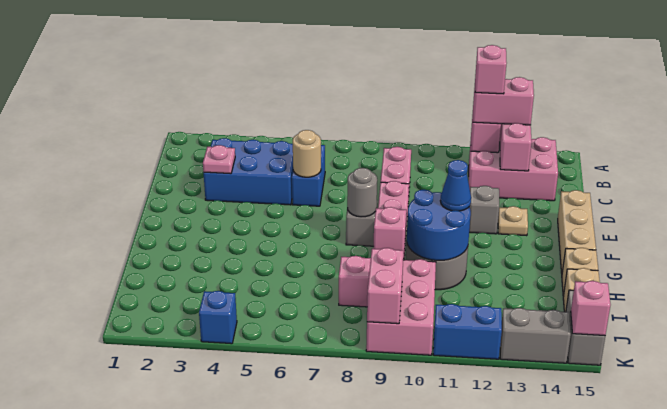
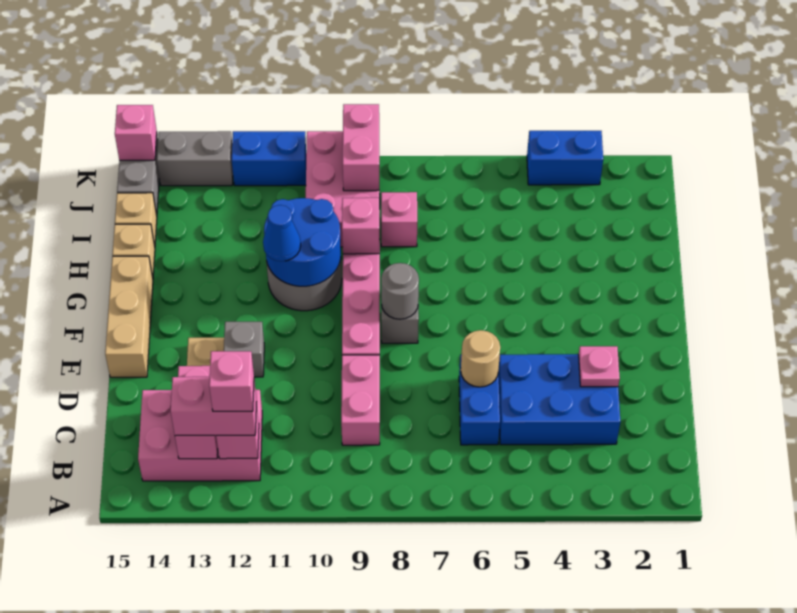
blue brick K4 level 1 -> blue brick K3:K4 level 1

